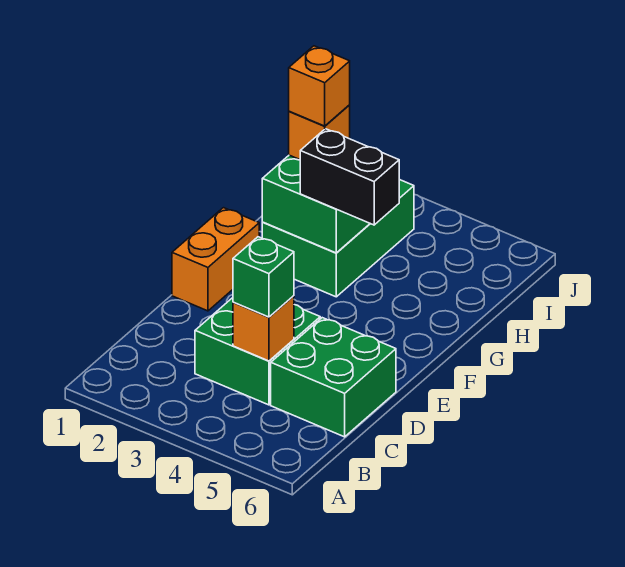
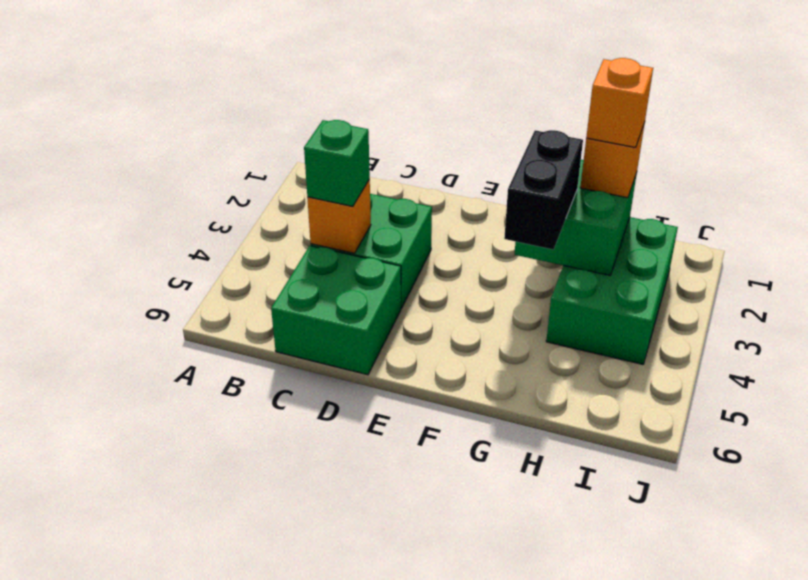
orange brick E1:F1 level 1 -> none
green brick G2:I3 level 1 -> green brick H2:I4 level 1

